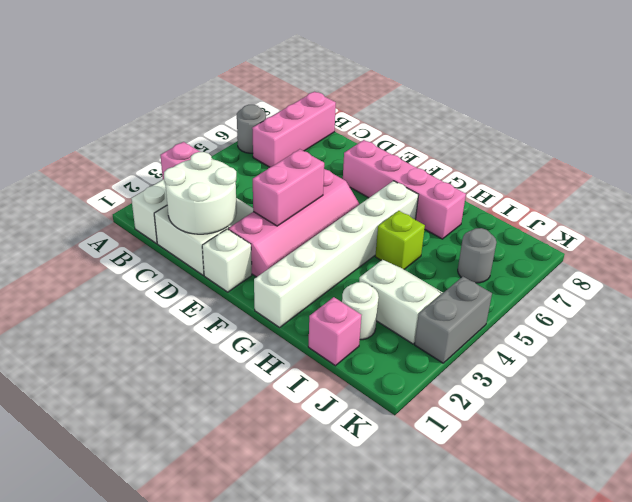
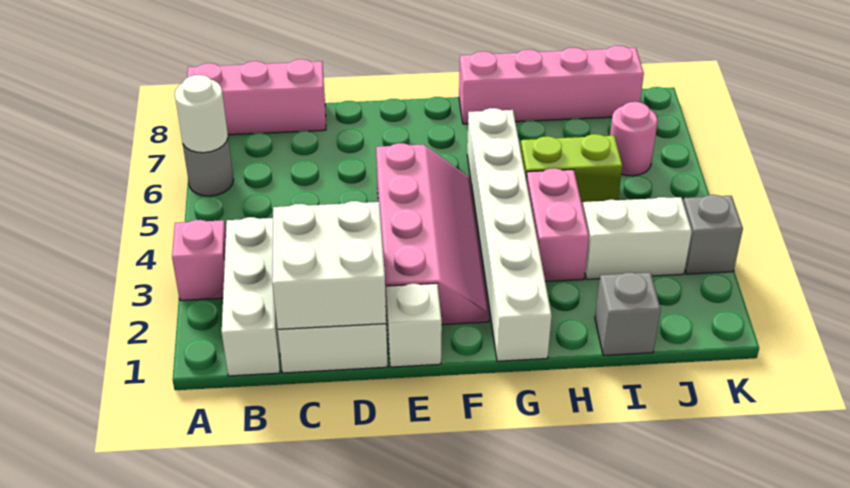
pink brick B6:B8 level 1 -> pink brick A8:C8 level 1
white round brick C1:D2 level 2 -> white brick C1:D2 level 2
pink brick E3:E4 level 2 -> pink brick H3:H4 level 1
pink brick E7:H7 level 1 -> pink brick G8:J8 level 1
lime brick H5 level 1 -> lime brick H5:I5 level 1
pink brick I1 level 1 -> grey brick I1 level 1
white round brick I2 level 1 -> white round brick A6 level 2
grey round brick J6 level 1 -> pink round brick J6 level 1
grey brick K3:K4 level 1 -> grey brick K3 level 1

